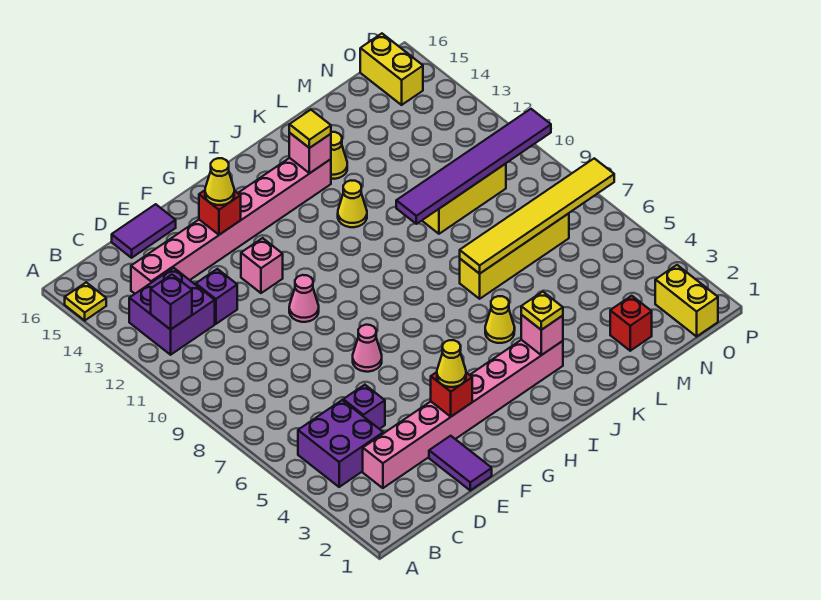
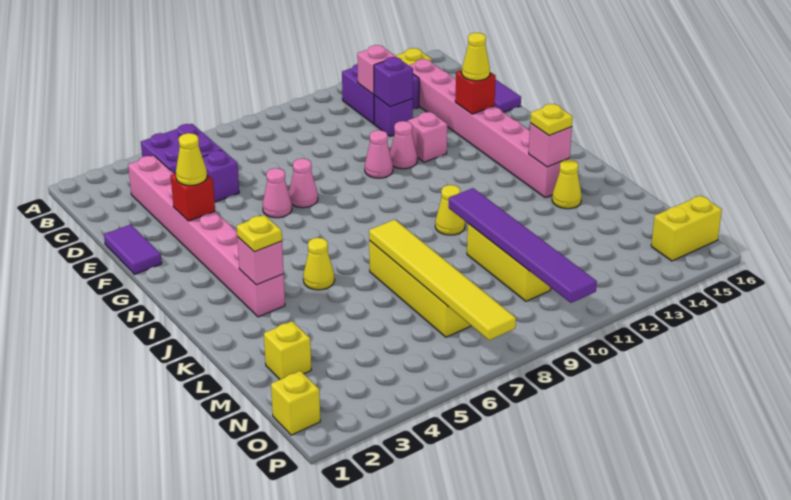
purple brick B12 level 2 -> purple brick D12 level 2
none -> pink brick C12 level 2
purple tile E1:E2 level 1 -> purple tile E1:F1 level 1
none -> pink cone F6 level 1
none -> pink cone F11 level 1
yellow cone J12 level 1 -> yellow cone J10 level 1
yellow tile J14 level 3 -> yellow plate J14 level 3
red brick M2 level 1 -> yellow brick M2 level 1
yellow brick O1:O2 level 1 -> yellow brick O1 level 1

